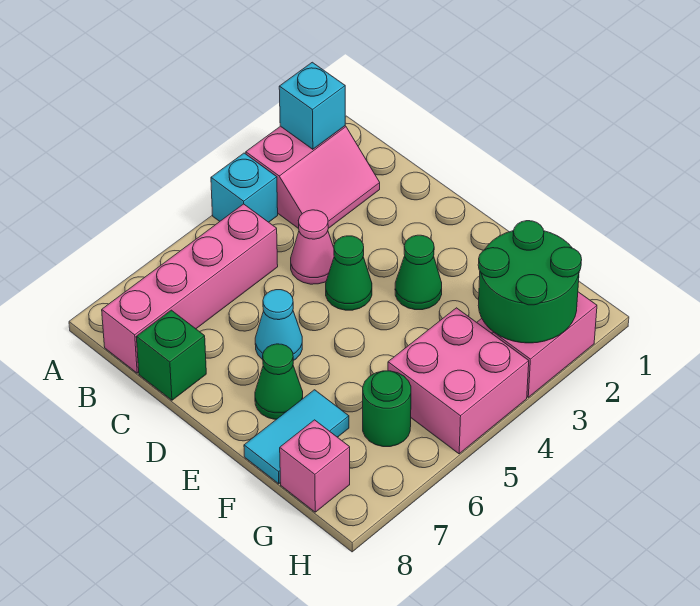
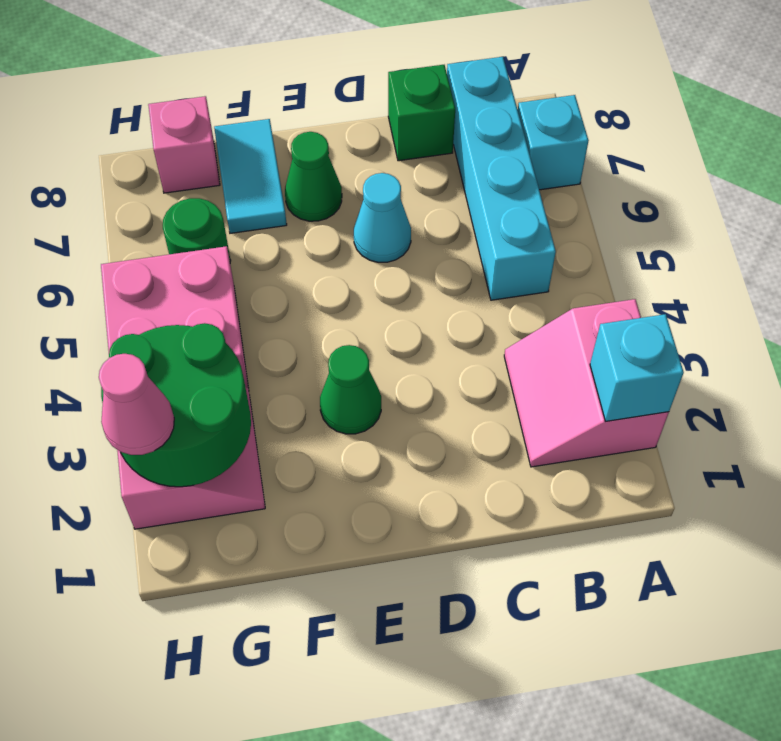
cyan brick A4 level 1 -> cyan brick A7 level 1
pink brick B5:B8 level 1 -> cyan brick B5:B8 level 1
pink cone C4 level 1 -> pink cone H2 level 3
green cone D4 level 1 -> none

